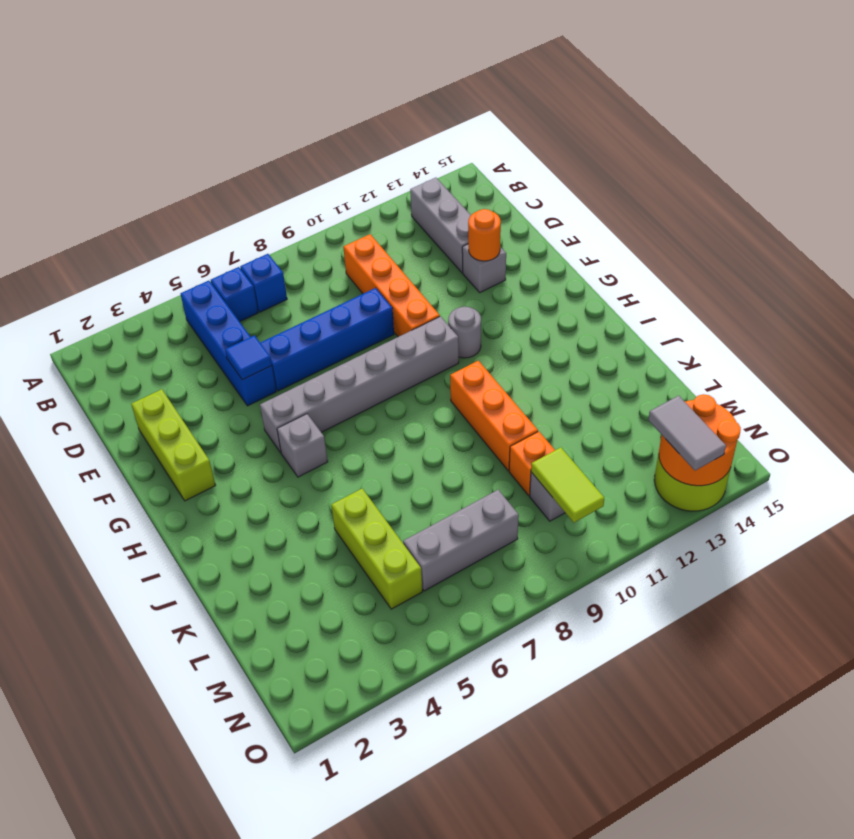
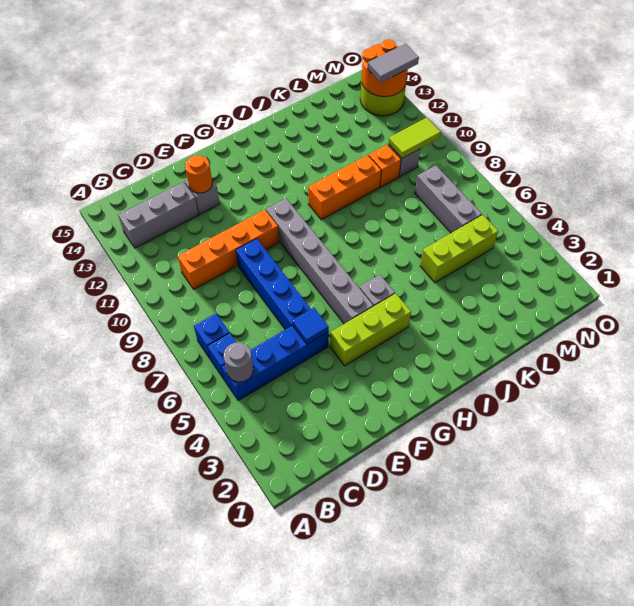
lime brick E2:G2 level 1 -> lime brick F4:H4 level 1
grey round brick G11 level 1 -> grey round brick B5 level 2

